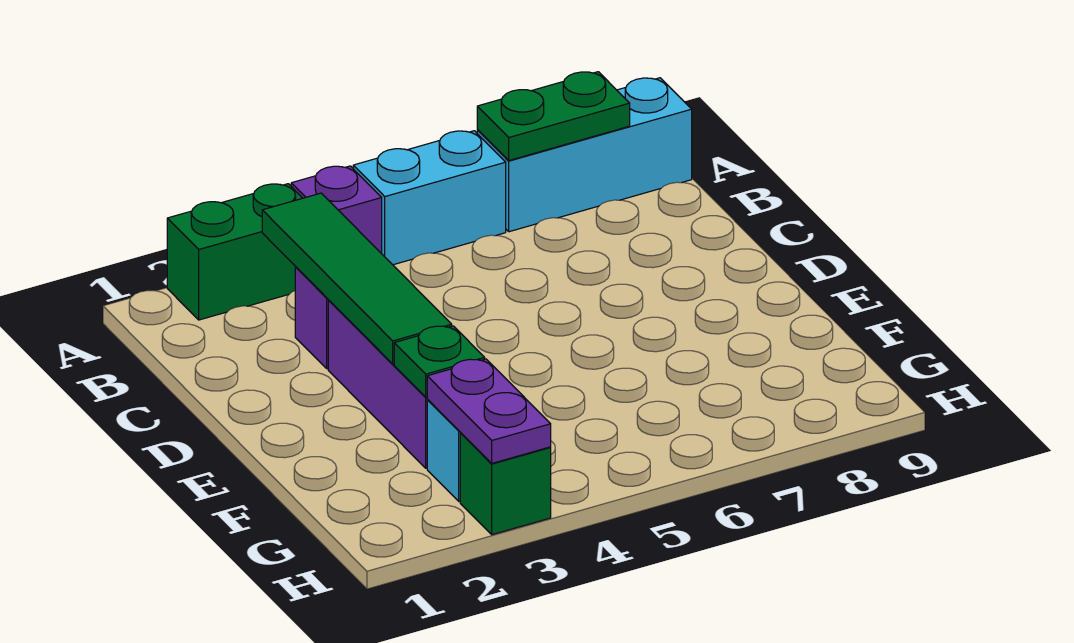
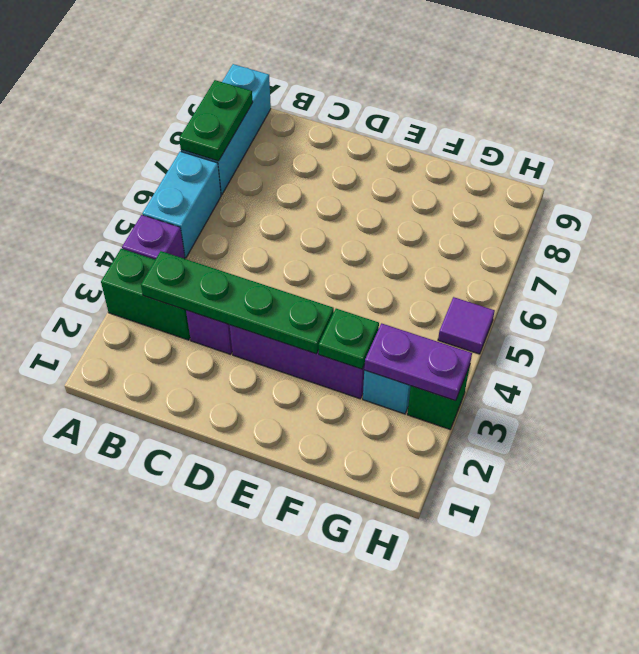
green brick A2:A3 level 1 -> green brick A3:B3 level 1
green tile B3:E3 level 2 -> green plate B3:E3 level 2
none -> purple tile H5 level 1

